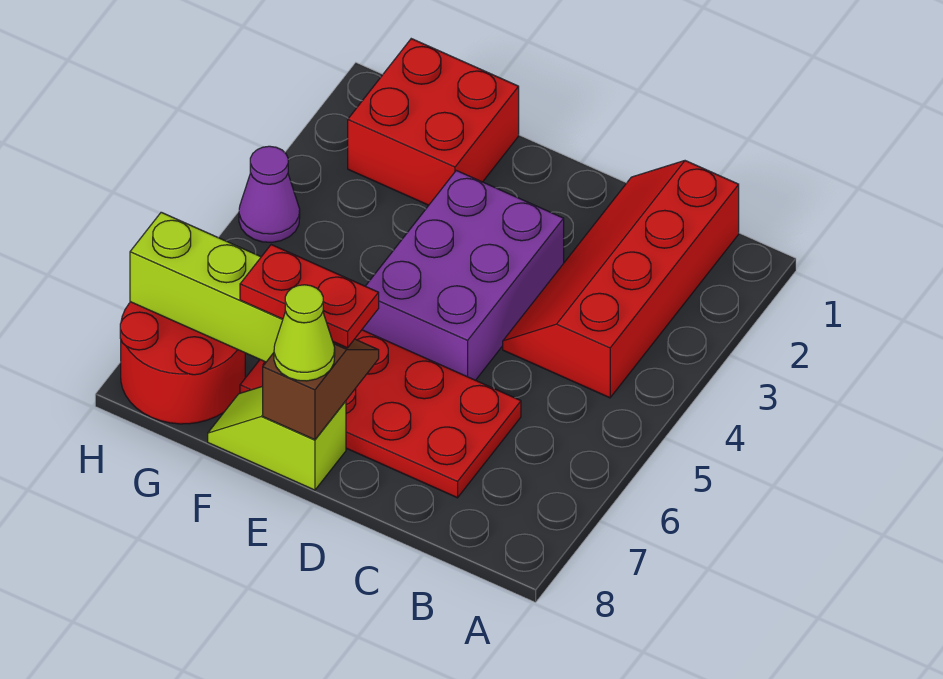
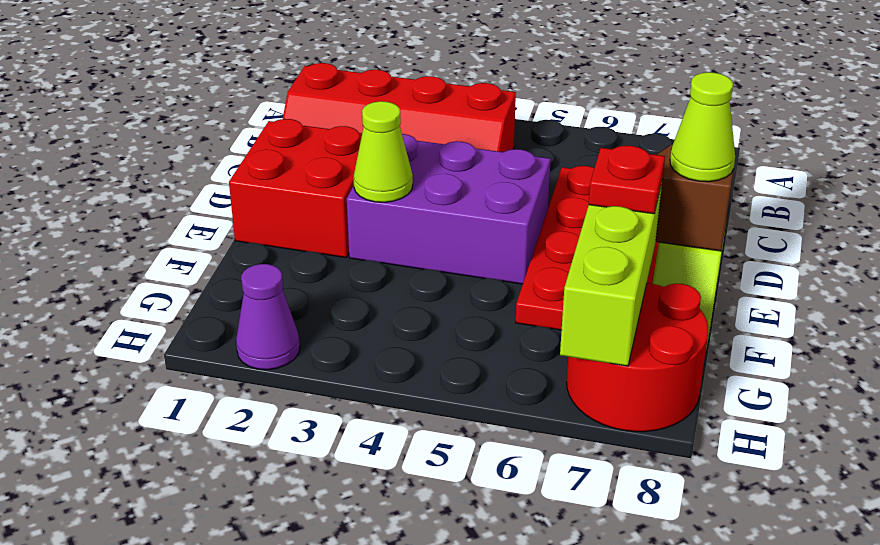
none -> lime cone E3 level 2
red plate E7:F7 level 3 -> red plate F7 level 3
red brick F1:G2 level 1 -> red brick D1:E2 level 1
purple cone H4 level 1 -> purple cone H2 level 1

